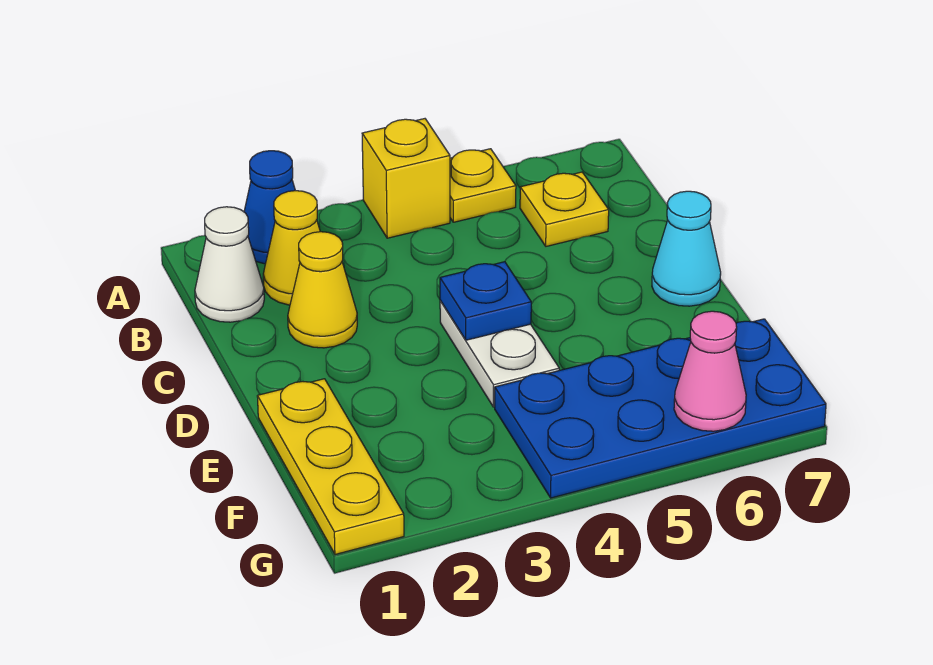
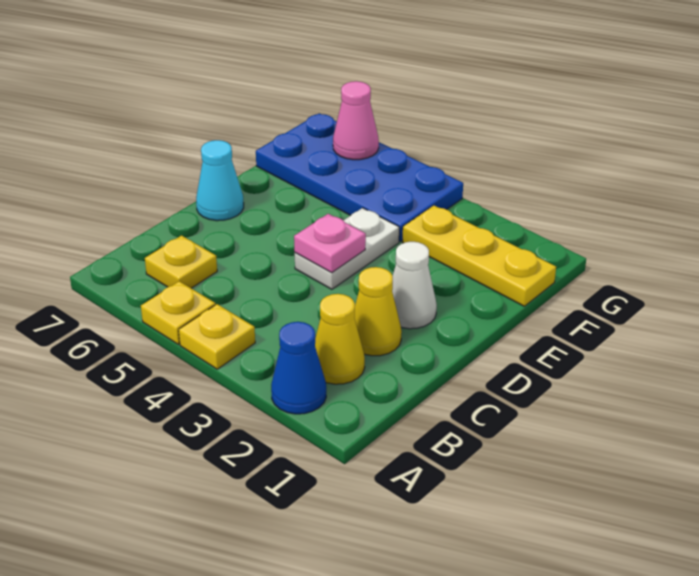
yellow brick A4 level 1 -> yellow plate A4 level 1
white cone B1 level 1 -> white cone D2 level 1
blue plate D4 level 2 -> pink plate D4 level 2
yellow plate E1:G1 level 1 -> yellow plate F1:F3 level 1

